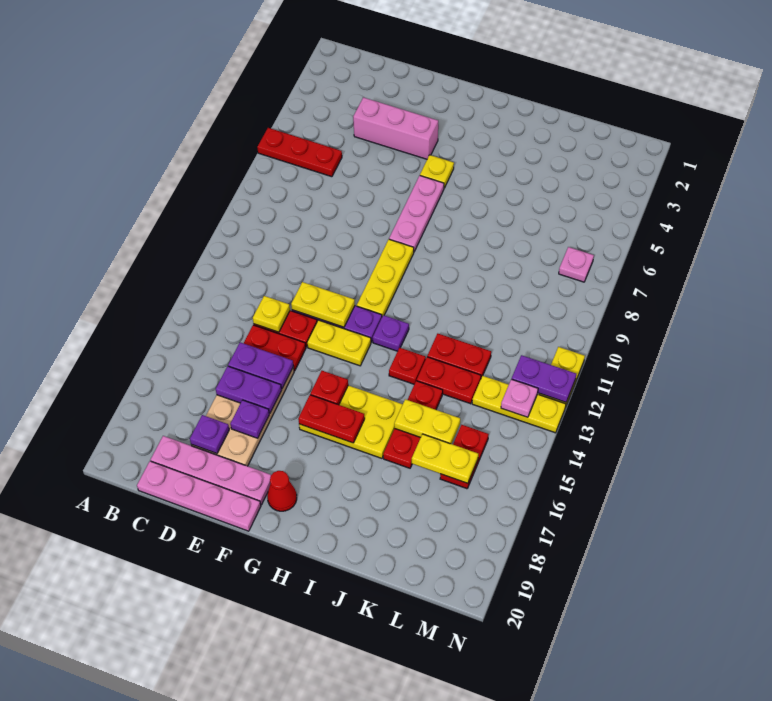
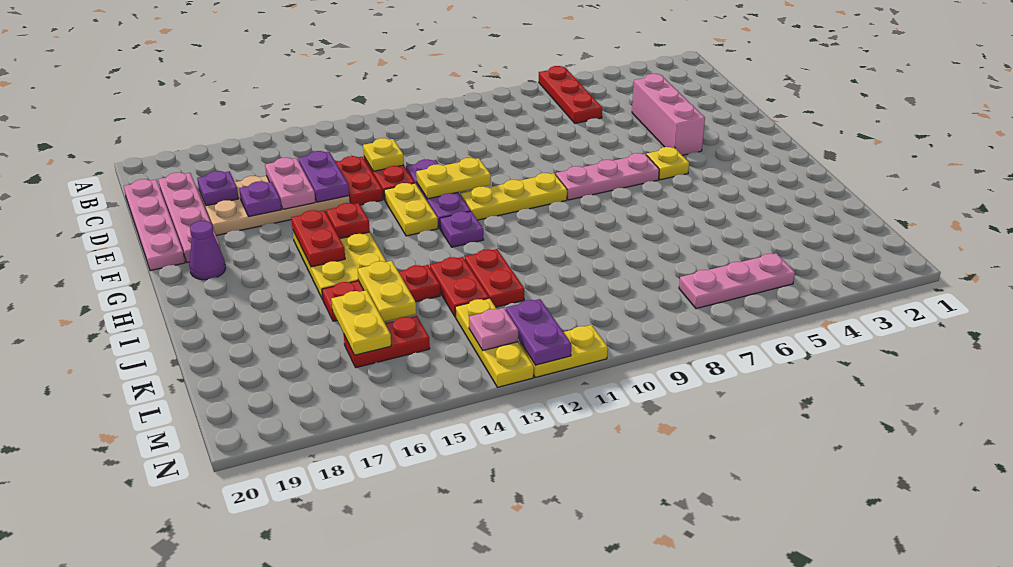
purple plate D16:E16 level 2 -> pink plate D16:E16 level 2
yellow plate E12:F12 level 2 -> yellow plate F11:F12 level 2
red cone G19 level 1 -> purple cone G19 level 1
red plate I13 level 1 -> none
pink plate M7 level 1 -> pink plate M5:M7 level 1

